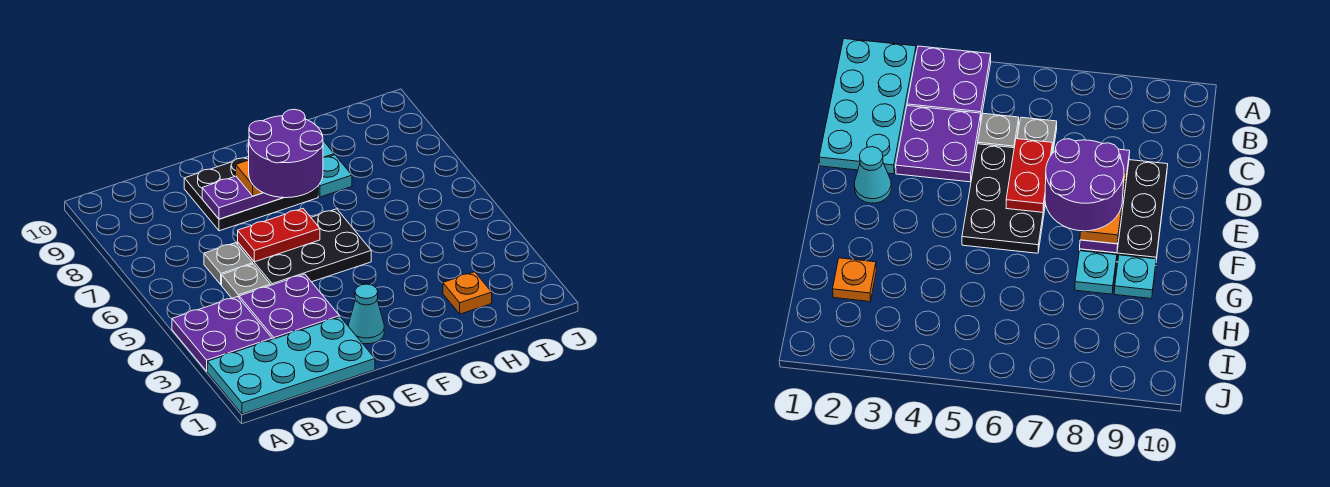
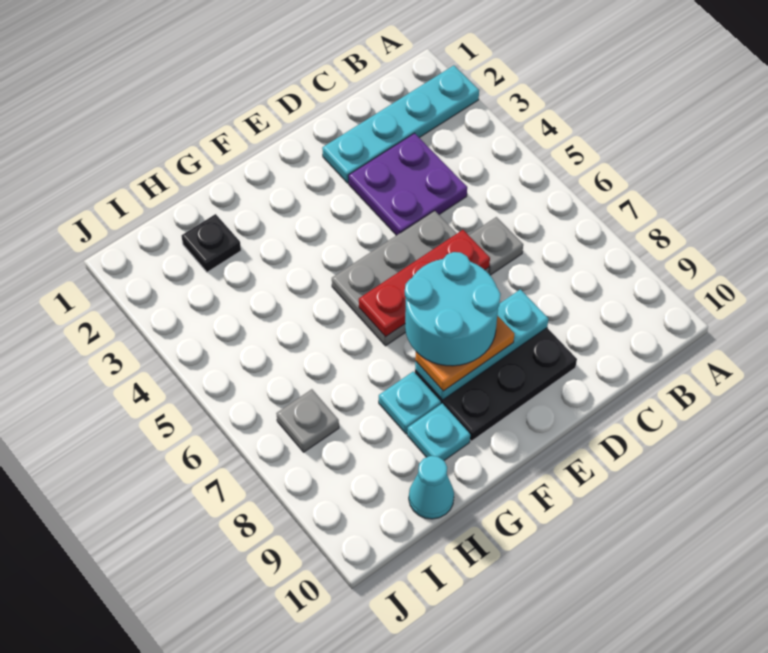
cyan plate A1:D2 level 1 -> cyan plate A2:D2 level 1
purple plate A3:B4 level 1 -> none
grey plate C5 level 1 -> grey plate I7 level 1
black plate D5:F6 level 1 -> grey plate D5:F6 level 1
red plate D6:E6 level 2 -> red plate D6:F6 level 2
purple plate D8:F8 level 2 -> cyan plate D8:F8 level 2
cyan cone E2 level 1 -> cyan cone H10 level 1
purple round brick E7:F8 level 4 -> cyan round brick E7:F8 level 4
orange plate H2 level 1 -> black plate H2 level 1

